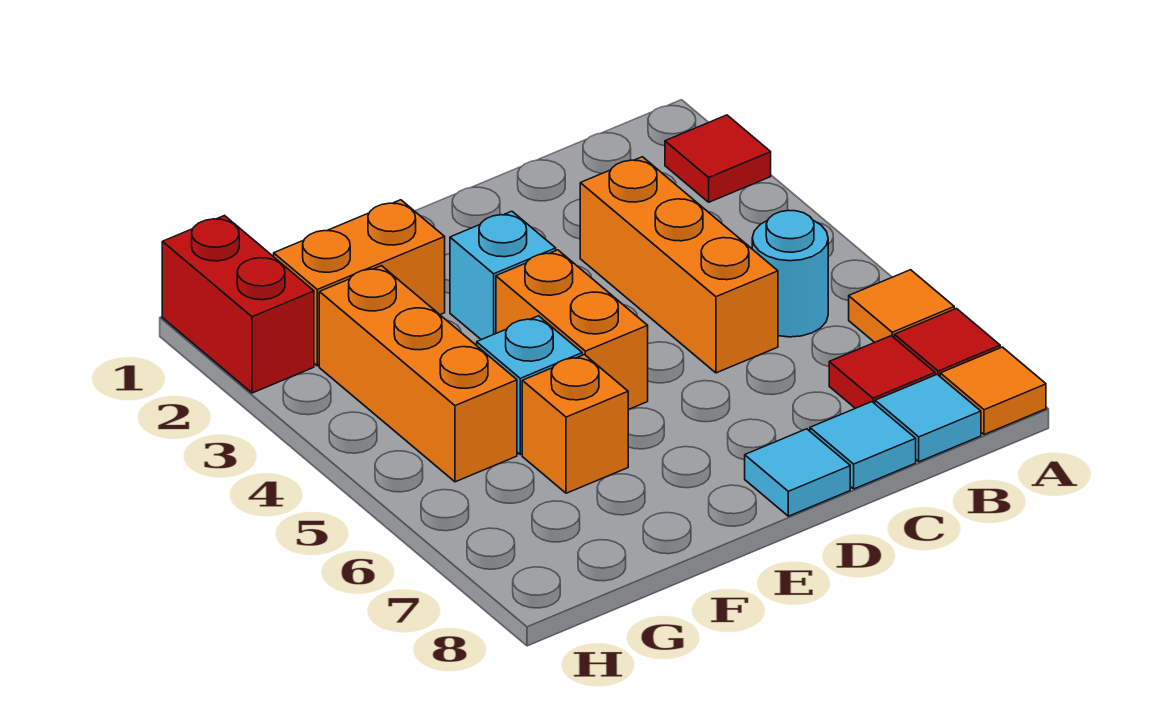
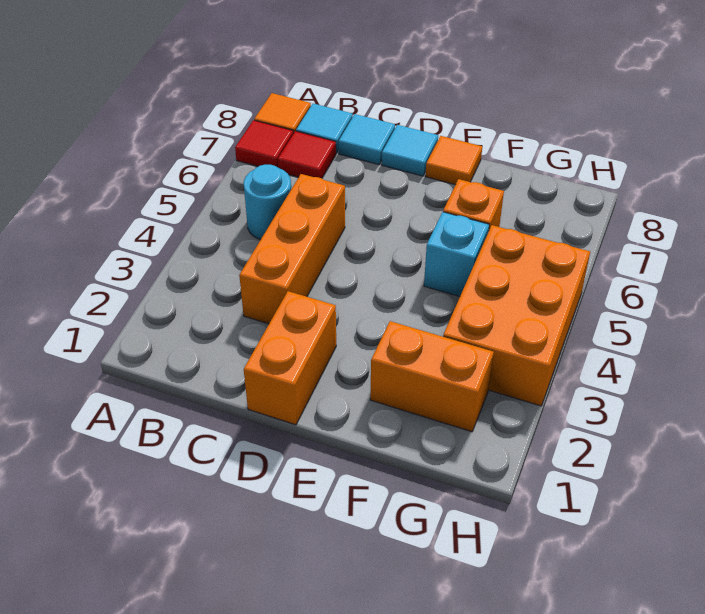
red tile A2 level 1 -> none
orange tile A6 level 1 -> orange tile E8 level 1
cyan brick E3 level 1 -> none
orange brick E4:E5 level 1 -> orange brick D1:D2 level 1
orange brick G3:G5 level 1 -> orange brick G3:H5 level 1
red brick H1:H2 level 1 -> none

